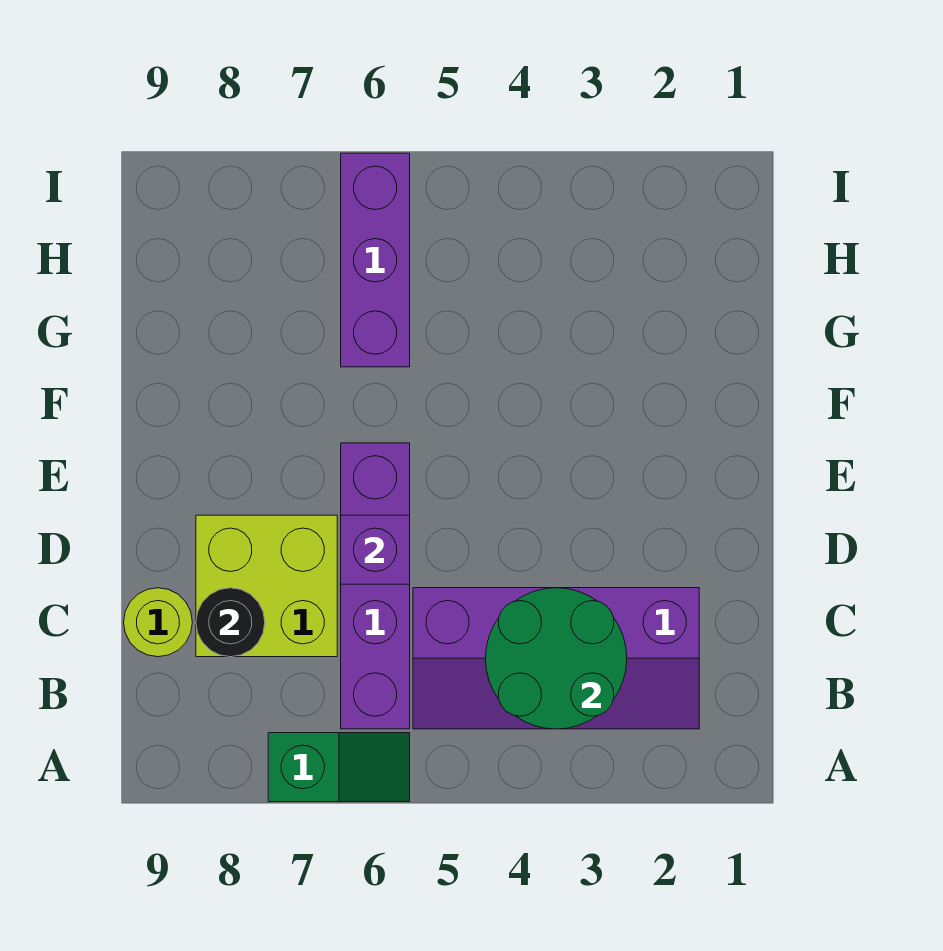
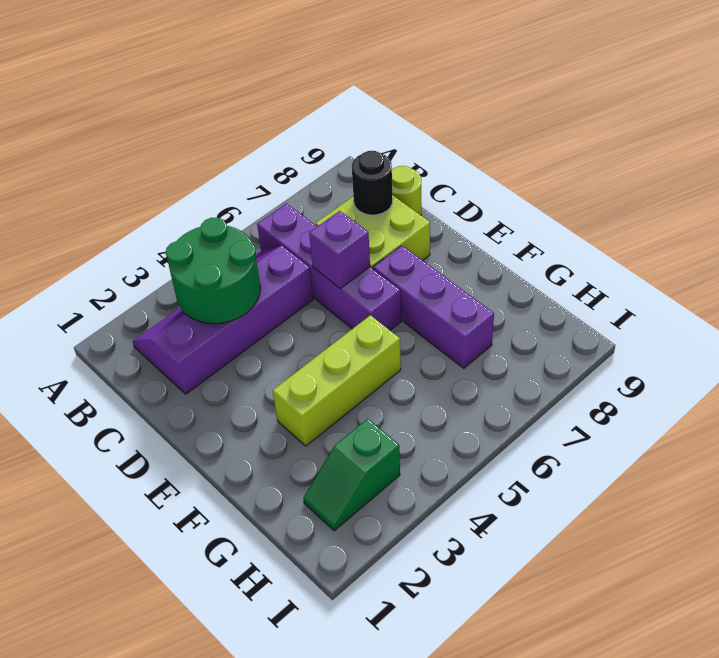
green slope A6:A7 level 1 top 7 -> green slope H2:H3 level 1 top 3
none -> lime brick F3:F5 level 1
purple brick G6:I6 level 1 -> purple brick E7:G7 level 1

